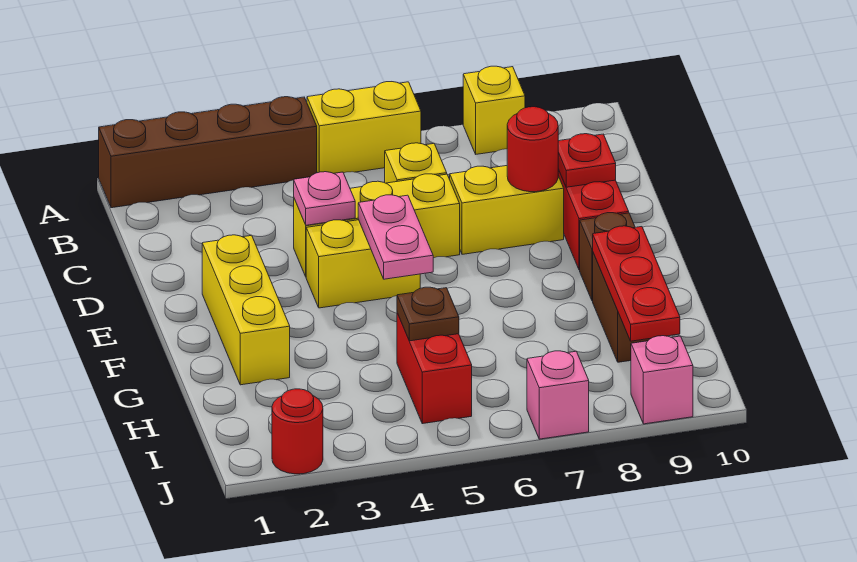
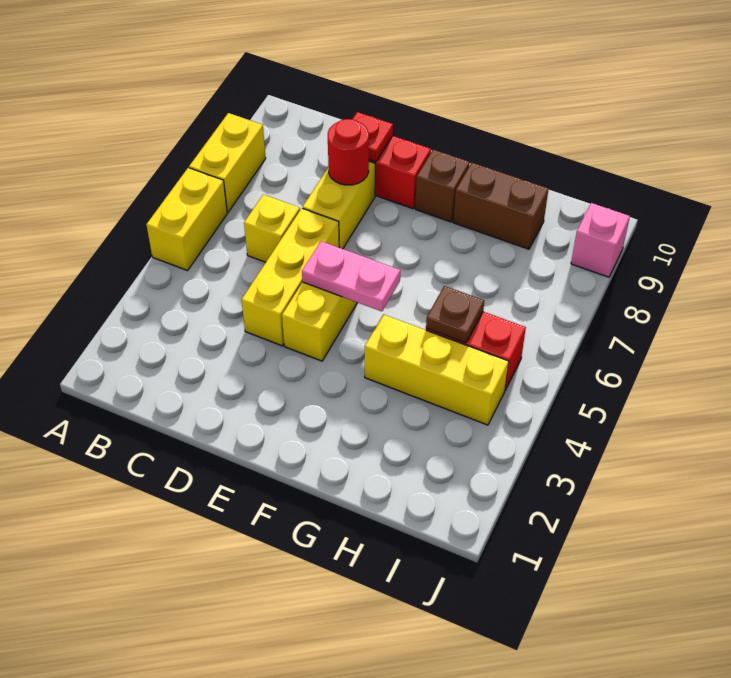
brown brick A1:A4 level 1 -> none
yellow brick A8 level 1 -> yellow brick A7:A8 level 1
pink plate D4 level 2 -> none
yellow brick E2:G2 level 1 -> yellow brick G4:I4 level 1
red plate G9:I9 level 2 -> none
red round brick J2 level 1 -> none
pink brick J7 level 1 -> none

